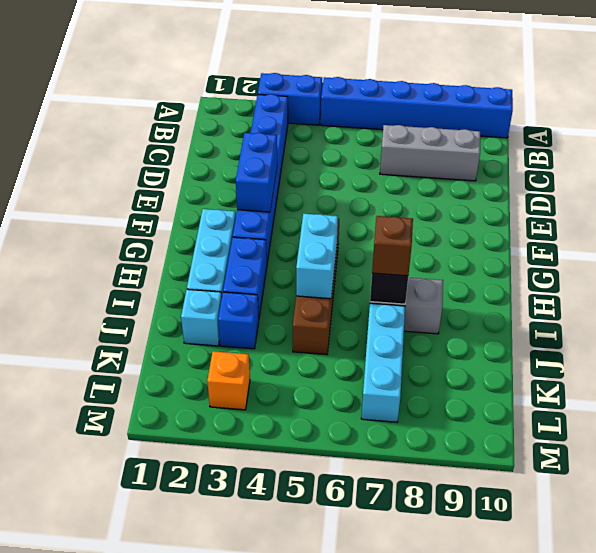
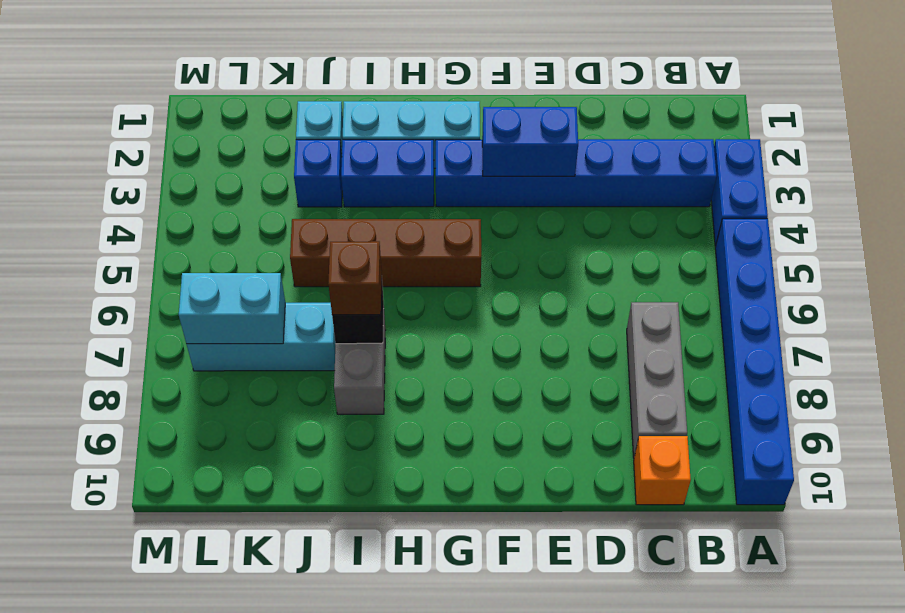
cyan brick H5:I5 level 2 -> cyan brick K7:L7 level 2
orange brick L3 level 1 -> orange brick C10 level 1

